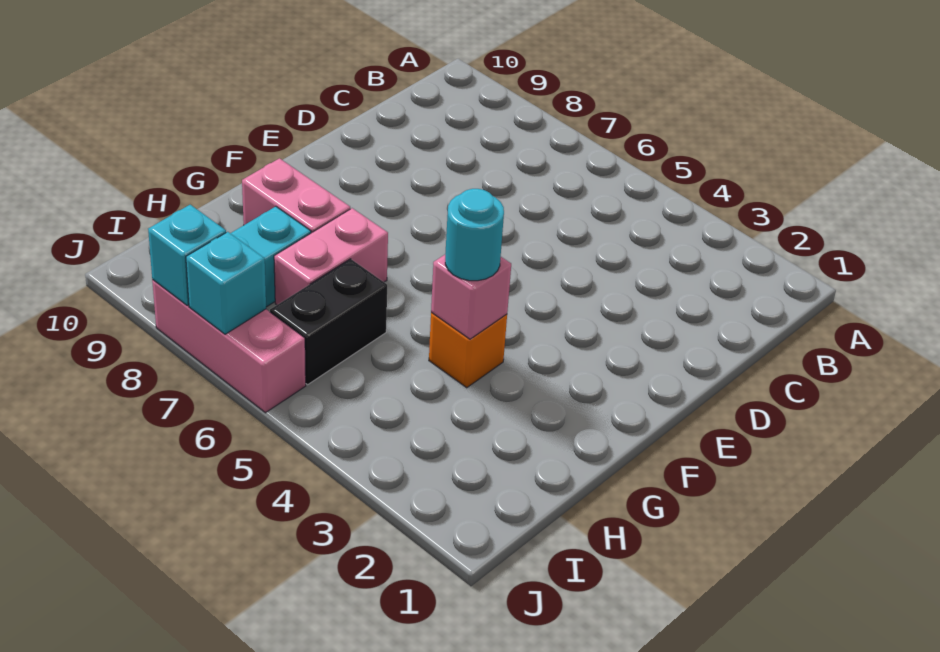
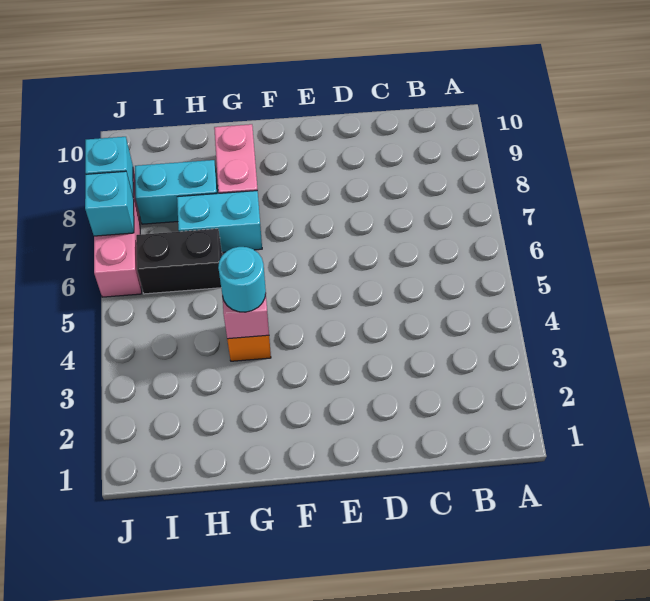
pink brick G7:H7 level 1 -> cyan brick G7:H7 level 1

